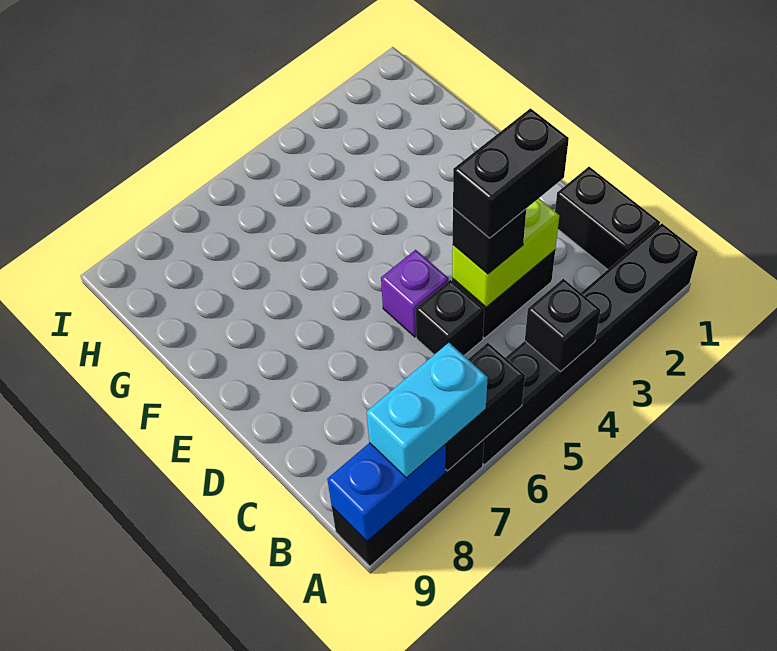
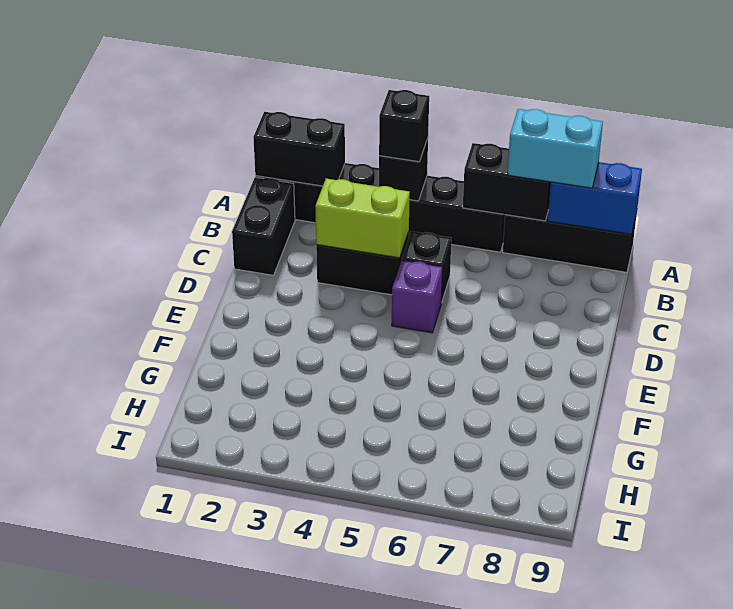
black brick C3:C4 level 4 -> black brick A1:A2 level 2
black brick C4 level 3 -> black brick A4 level 3

